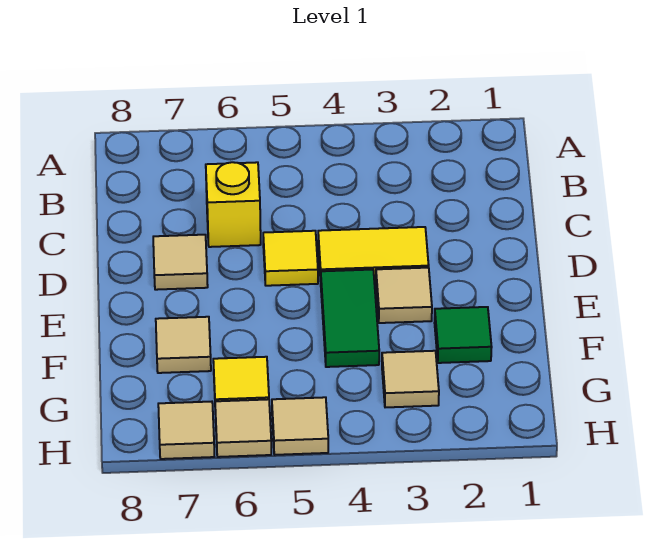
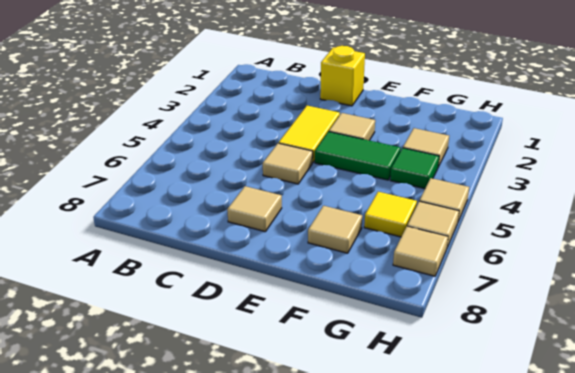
yellow brick C6 level 1 -> yellow brick D1 level 1
yellow tile D5 level 1 -> tan tile D5 level 1
green tile F2 level 1 -> green tile G4 level 1

